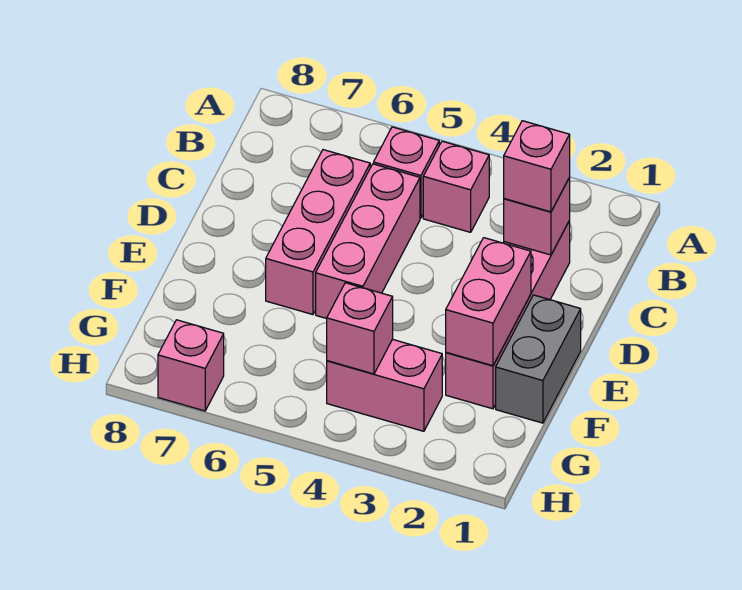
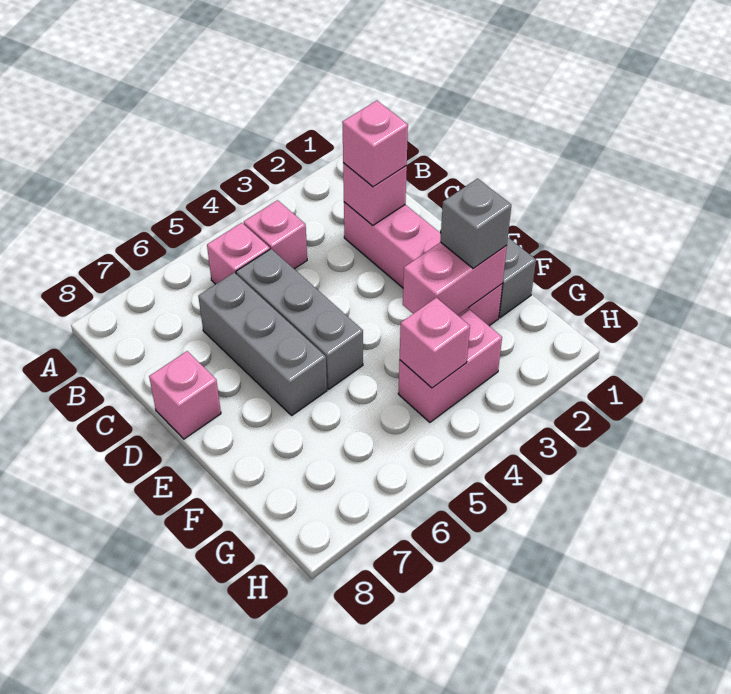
pink brick C5:E5 level 1 -> grey brick C5:E5 level 1
pink brick C6:E6 level 1 -> grey brick C6:E6 level 1
pink brick E2:F2 level 2 -> pink brick F2:F3 level 2
none -> grey brick F2 level 3
pink brick H7 level 1 -> pink brick D8 level 1

